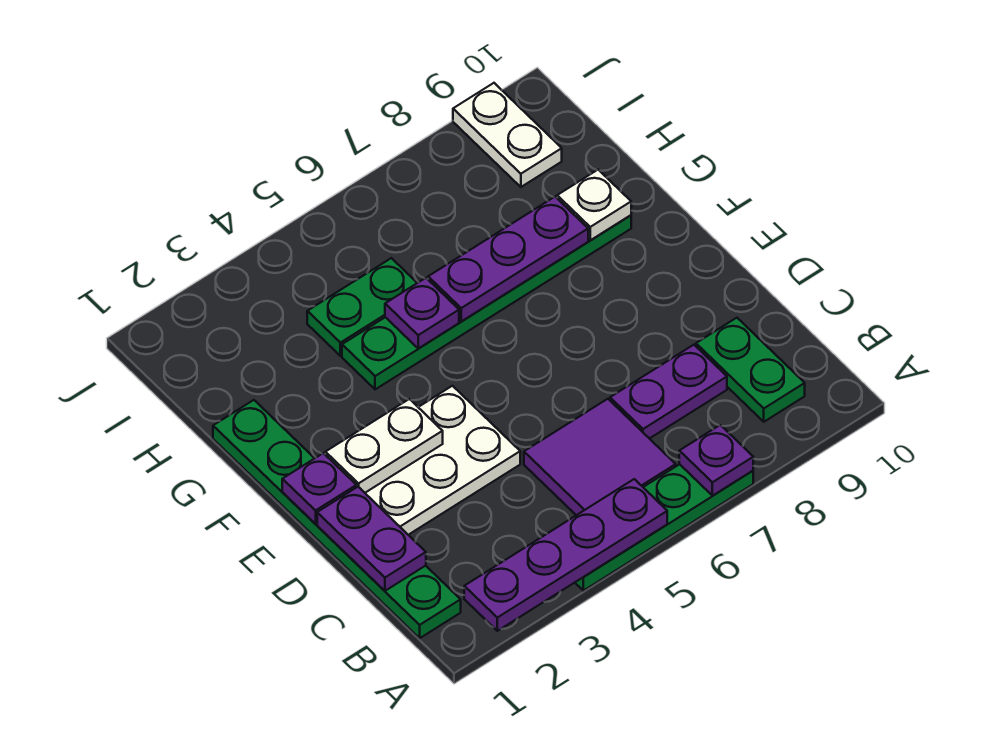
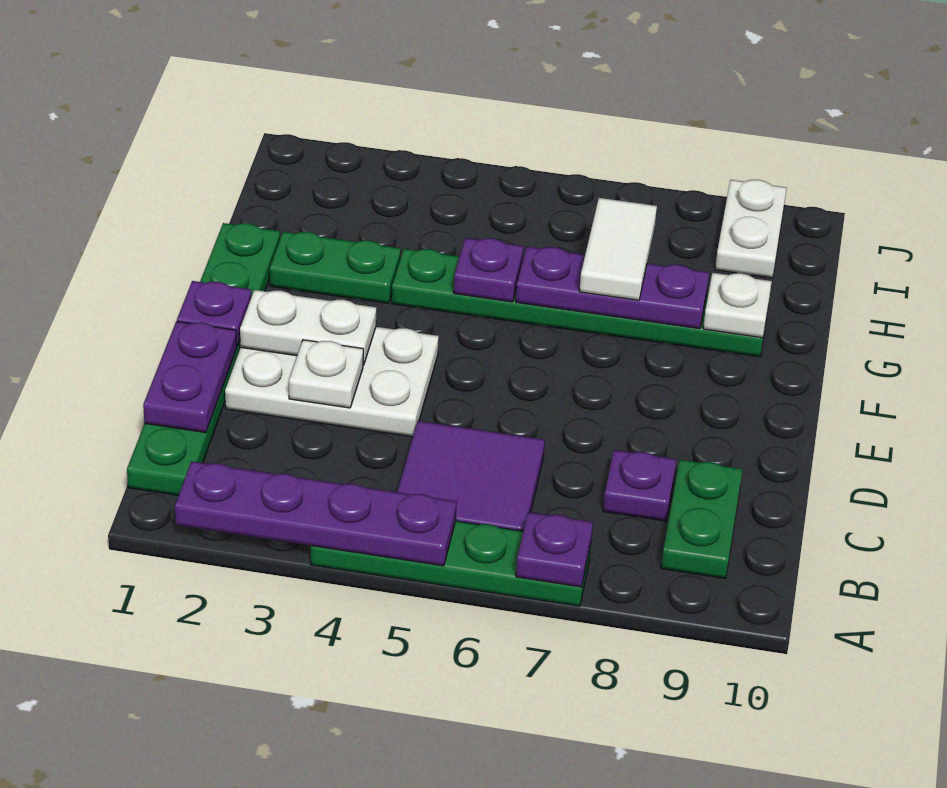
purple plate C7:C8 level 1 -> purple plate C8 level 1
none -> white plate D3 level 2
none -> white tile G7:H7 level 3
green plate H4:H5 level 1 -> green plate G2:G3 level 1

